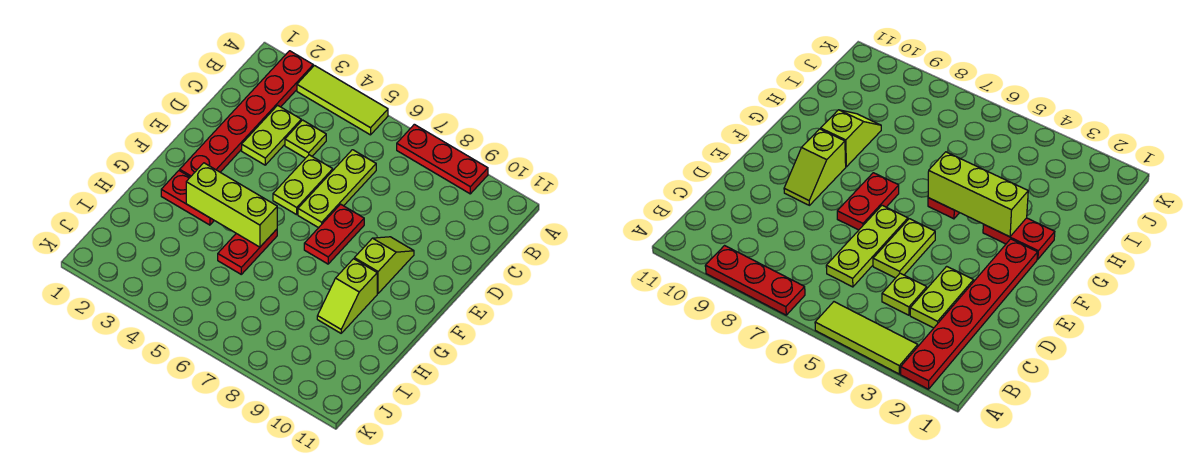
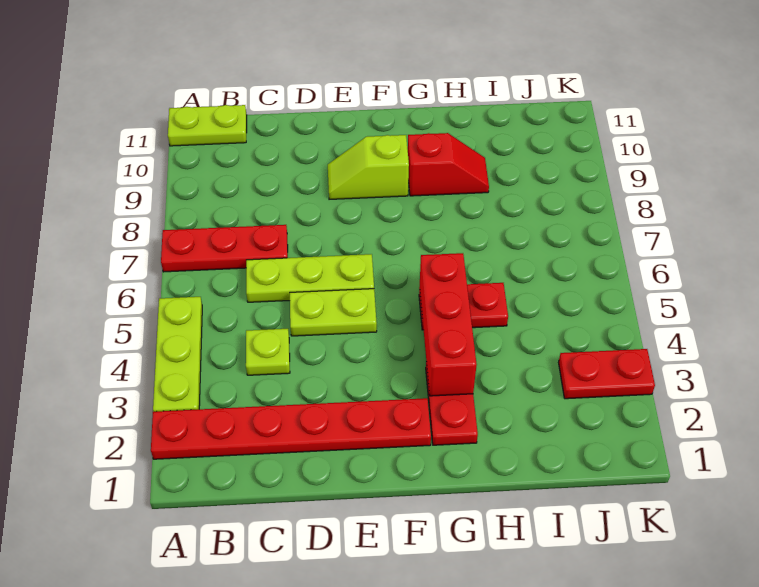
lime tile A3:A5 level 1 -> lime plate A3:A5 level 1
red plate A7:A9 level 1 -> red plate A7:C7 level 1
lime plate C3:D3 level 1 -> lime plate A11:B11 level 1
red plate E7:F7 level 1 -> red plate J3:K3 level 1
lime brick G3:G5 level 2 -> red brick G3:G5 level 2
lime slope G9:H9 level 1 top G -> red slope G9:H9 level 1 top G

